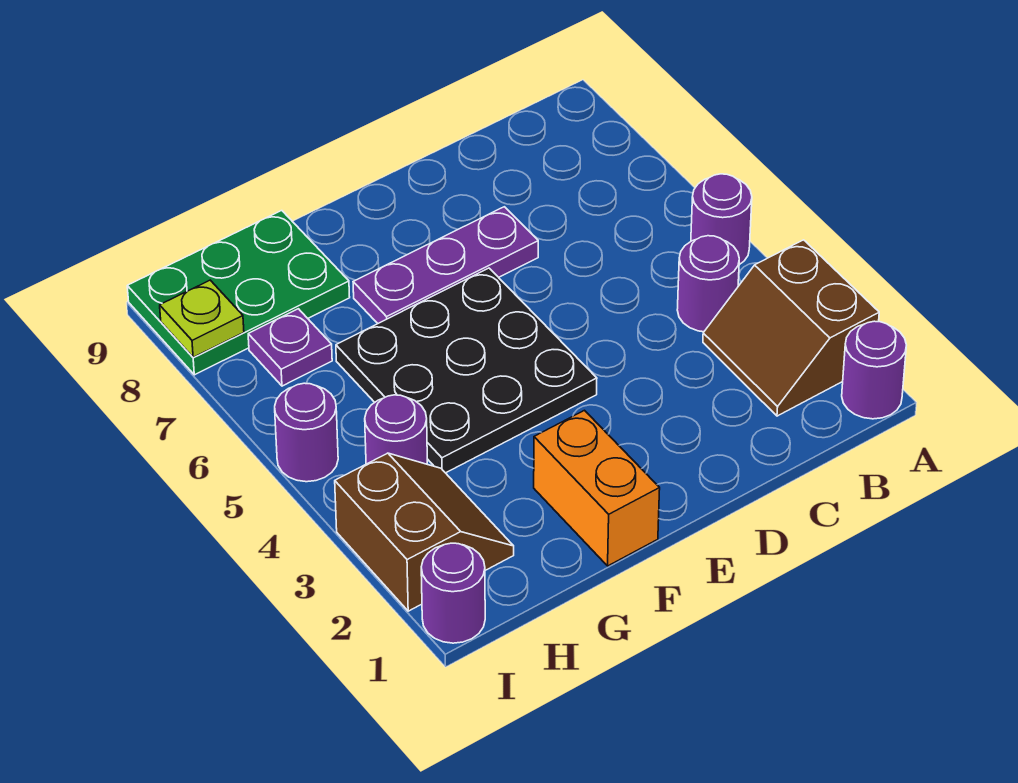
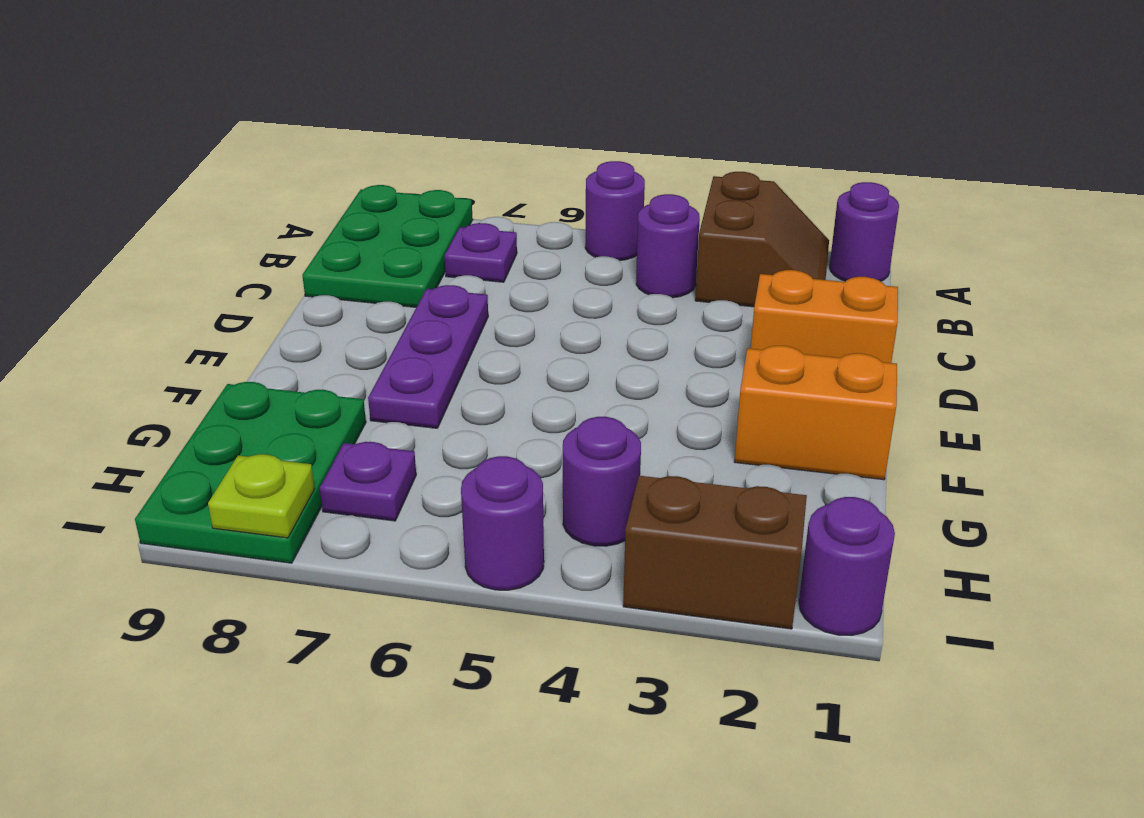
brown slope A2:B3 level 1 top A -> brown slope A2:B3 level 1 top 3
none -> green plate A8:C9 level 1
none -> purple plate B7 level 1
none -> orange brick D1:D2 level 1
black plate E4:G6 level 1 -> none

